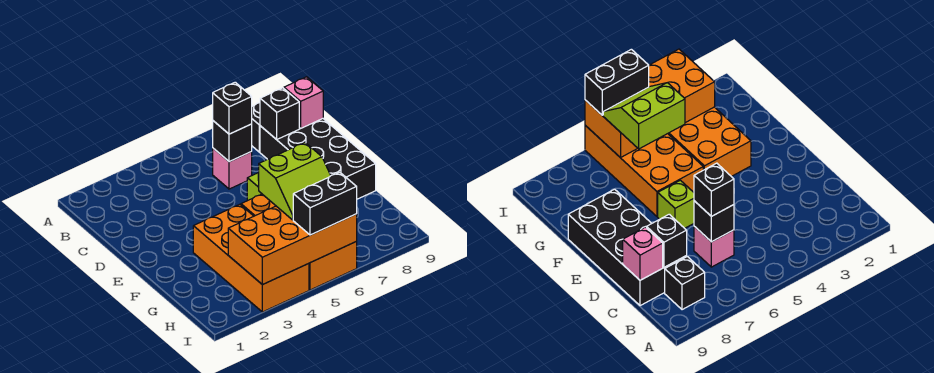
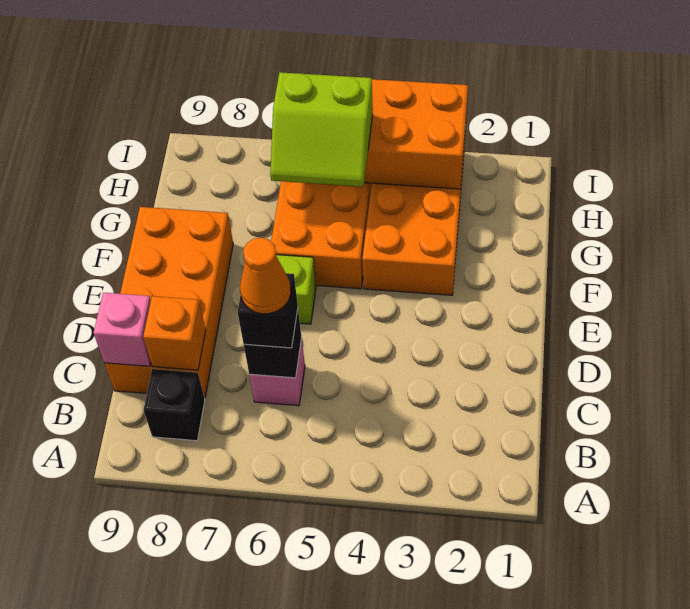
none -> orange cone C6 level 4
black brick C8:F9 level 1 -> orange brick C8:F9 level 1
black brick C8 level 2 -> orange brick C8 level 2
lime slope G5:H6 level 3 top G -> lime slope G5:H6 level 3 top H
black brick I5:I6 level 3 -> none

